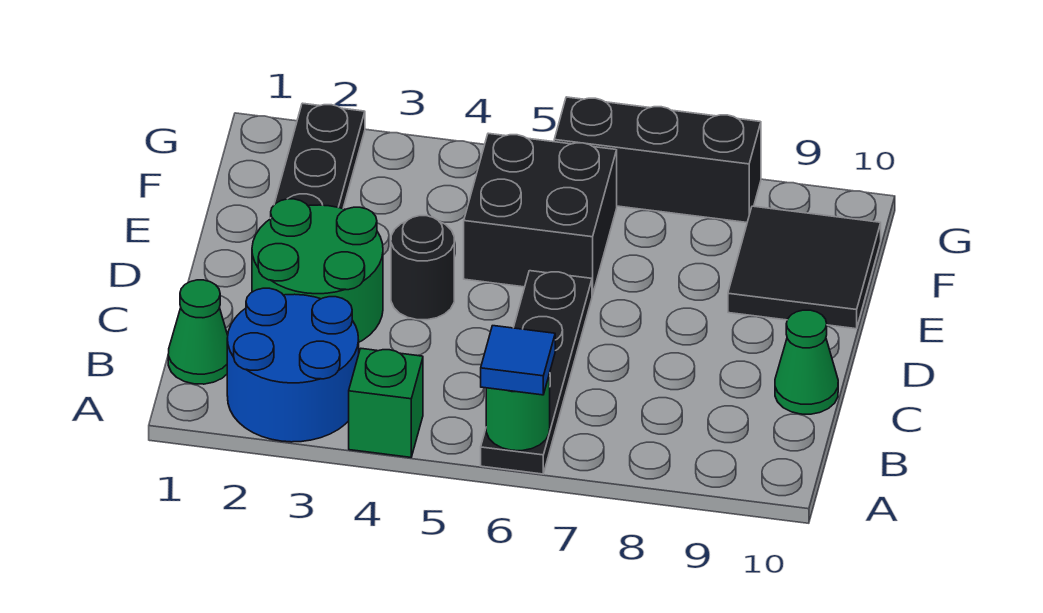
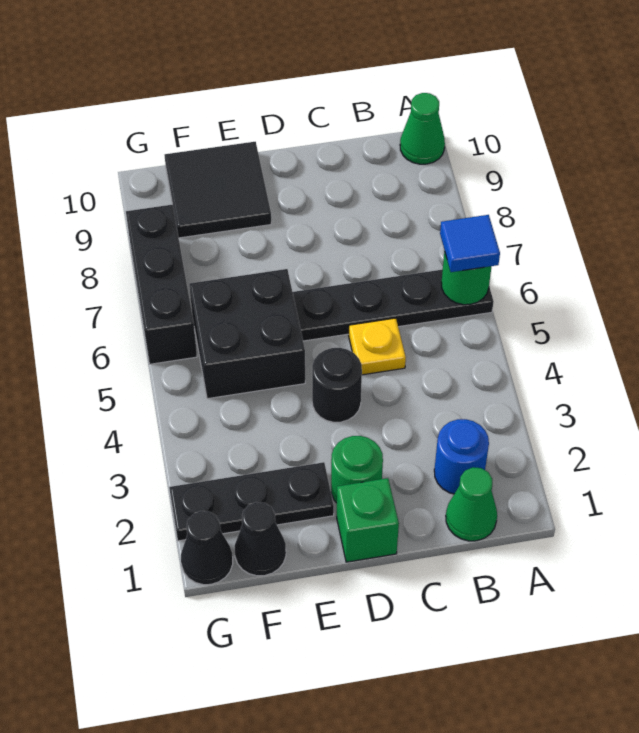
blue round brick A2:B3 level 1 -> blue round brick B2 level 1
green brick A4 level 1 -> green brick D1 level 1
green round brick C2:D3 level 1 -> green round brick D2 level 1
none -> yellow plate C5 level 1
green cone C10 level 1 -> green cone A10 level 1
none -> black cone F1 level 1
none -> black cone G1 level 1

